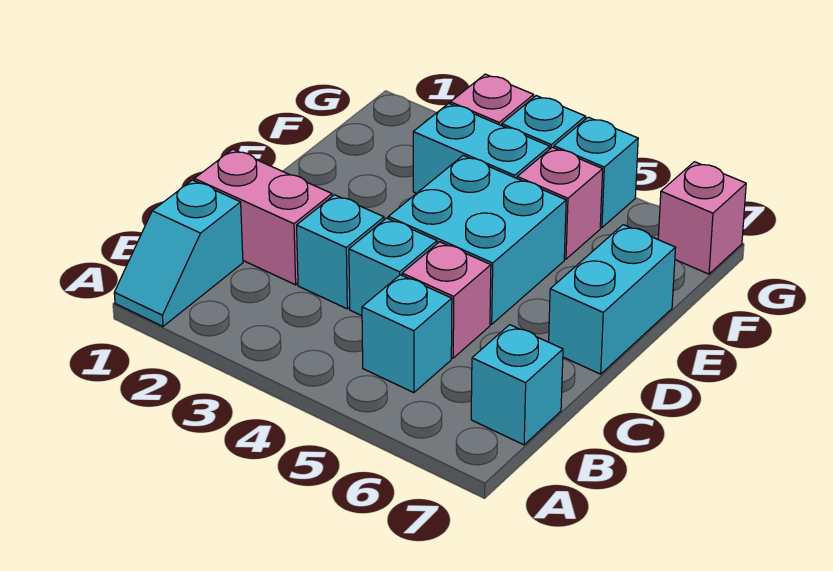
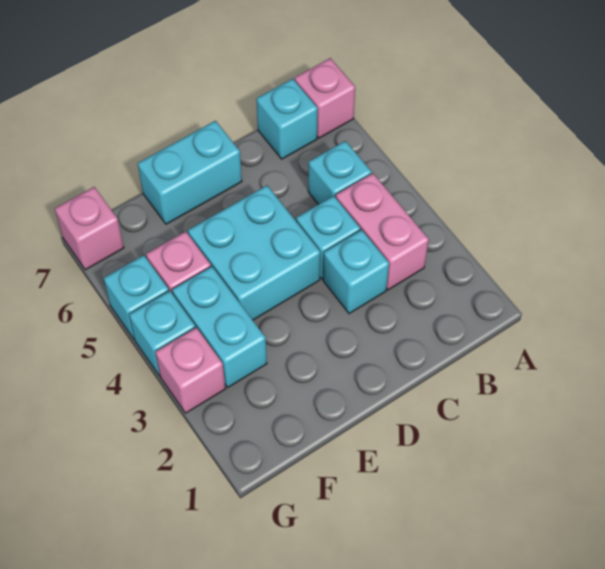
cyan slope A1:B1 level 1 top B -> none
pink brick C1:C2 level 1 -> pink brick B3:B4 level 1
pink brick C5 level 1 -> pink brick A7 level 1

